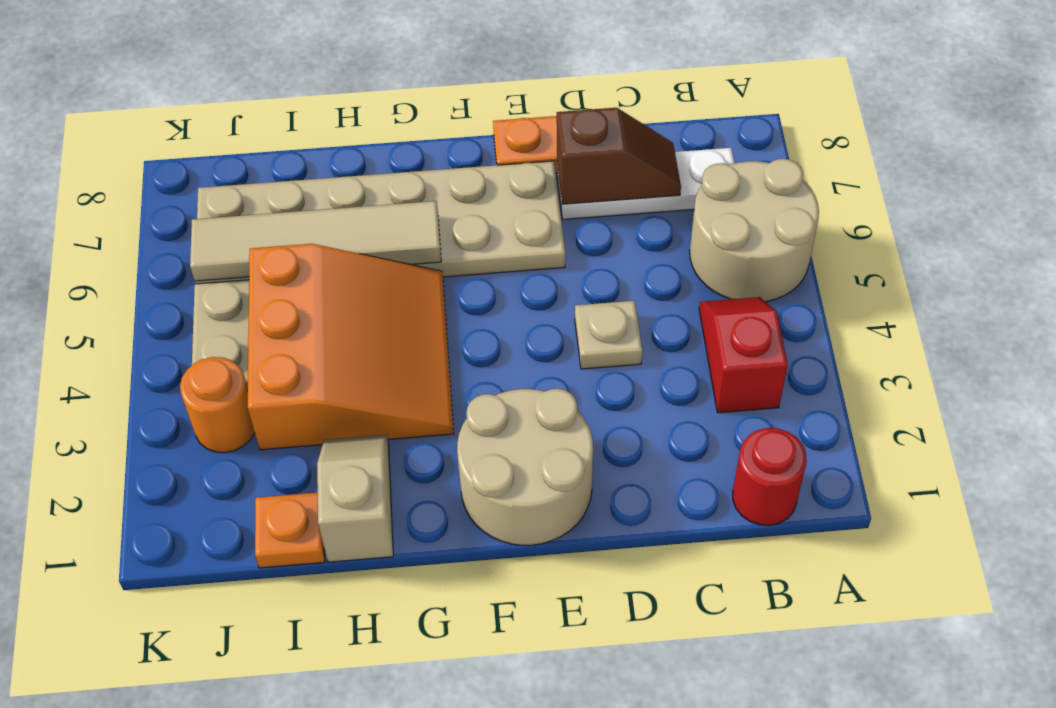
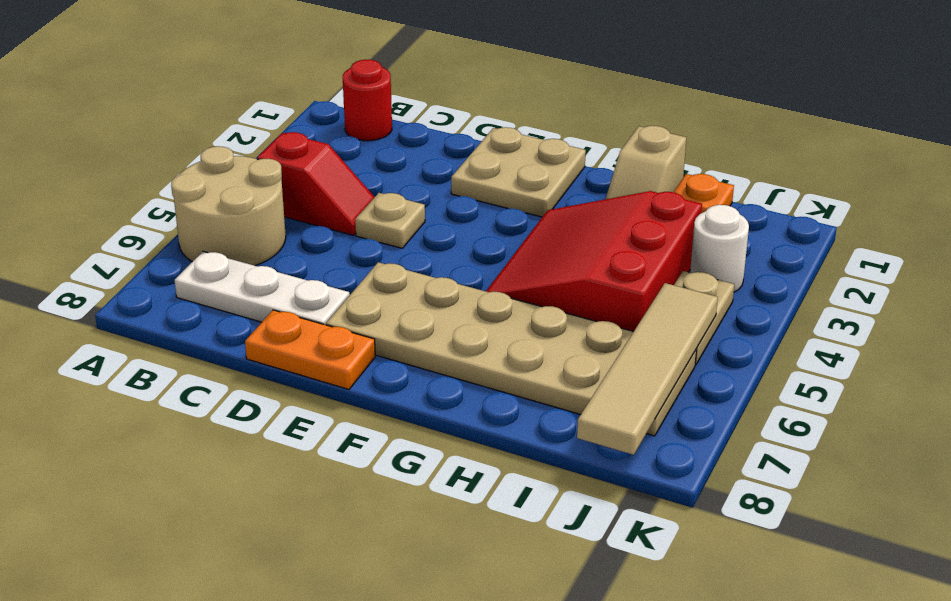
red slope B3:B4 level 1 top 3 -> red slope B4:C4 level 1 top B
brown slope C7:D7 level 2 top D -> none
tan round brick E1:F2 level 1 -> tan plate E1:F2 level 1
orange slope G3:I5 level 1 top I -> red slope G3:I5 level 1 top I
tan tile G6:J6 level 2 -> tan tile J5:J8 level 2
orange round brick J3 level 1 -> white round brick J3 level 1

